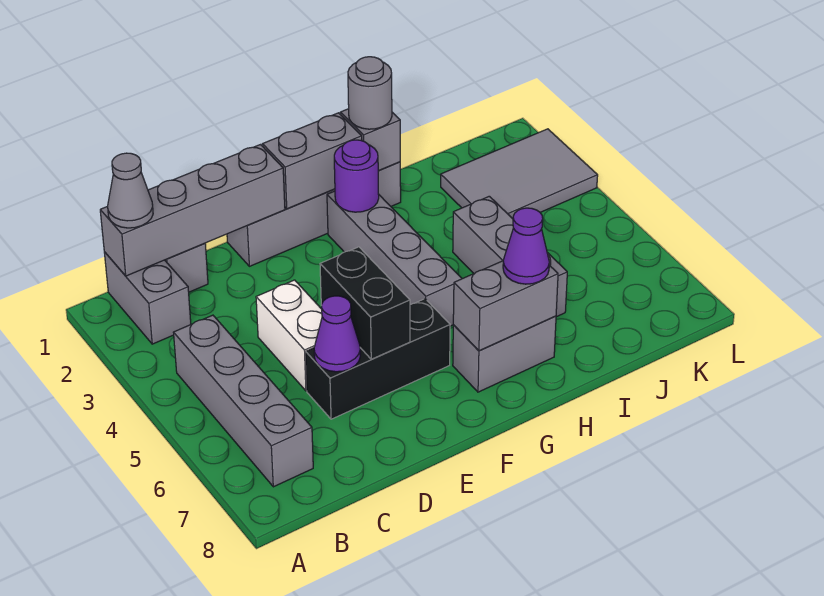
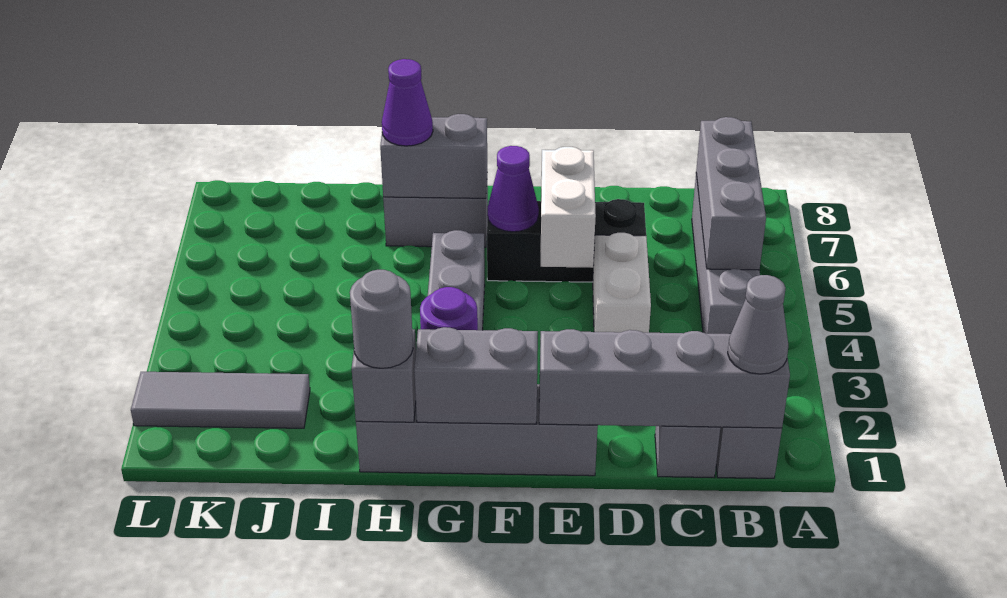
purple cone D6 level 2 -> purple cone F6 level 2
black brick E5:E6 level 2 -> white brick E5:E6 level 2
grey brick I4:I6 level 1 -> grey brick B5:B7 level 2
grey tile J2:L3 level 1 -> grey tile J2:L2 level 1

